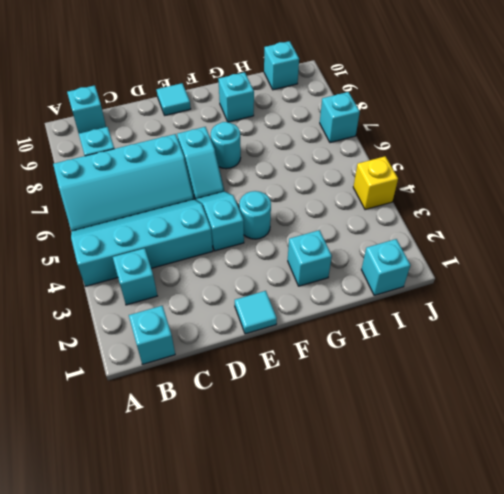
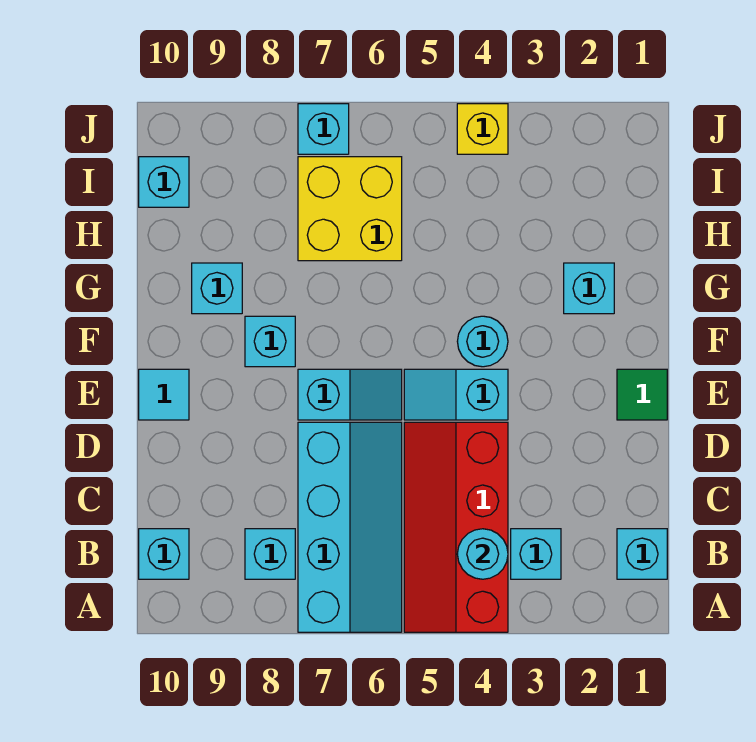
cyan slope A4:D5 level 1 top 4 -> red slope A4:D5 level 1 top 4
cyan tile E1 level 1 -> green tile E1 level 1
cyan round brick F7 level 1 -> cyan round brick B4 level 2
none -> yellow brick H6:I7 level 1
cyan brick I1 level 1 -> cyan brick F8 level 1

